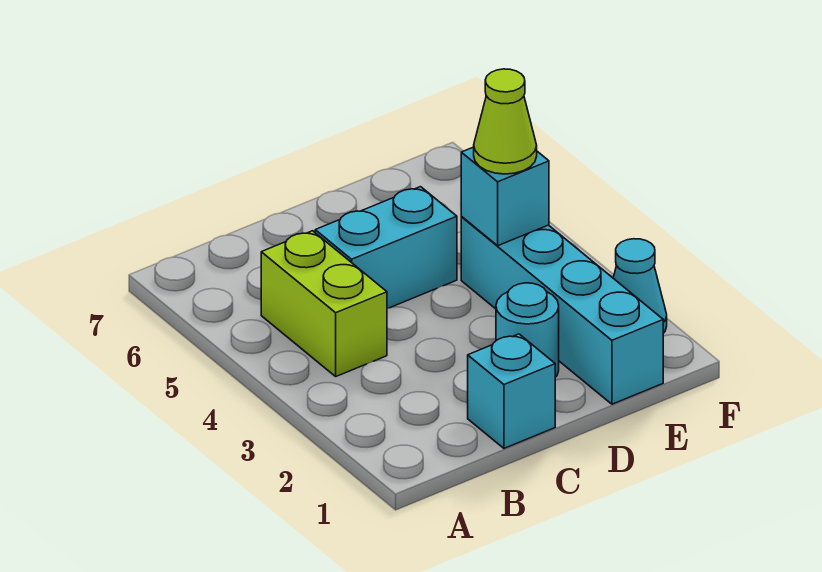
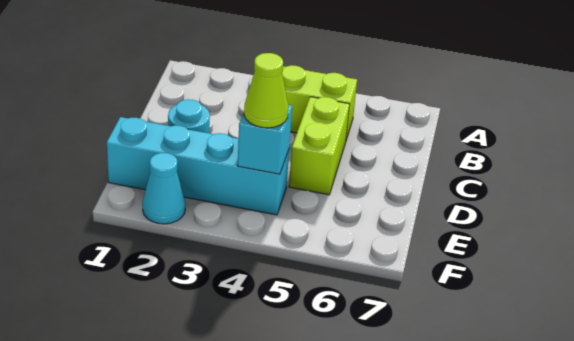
cyan brick C1 level 1 -> none
cyan brick C5:D5 level 1 -> lime brick C5:D5 level 1

